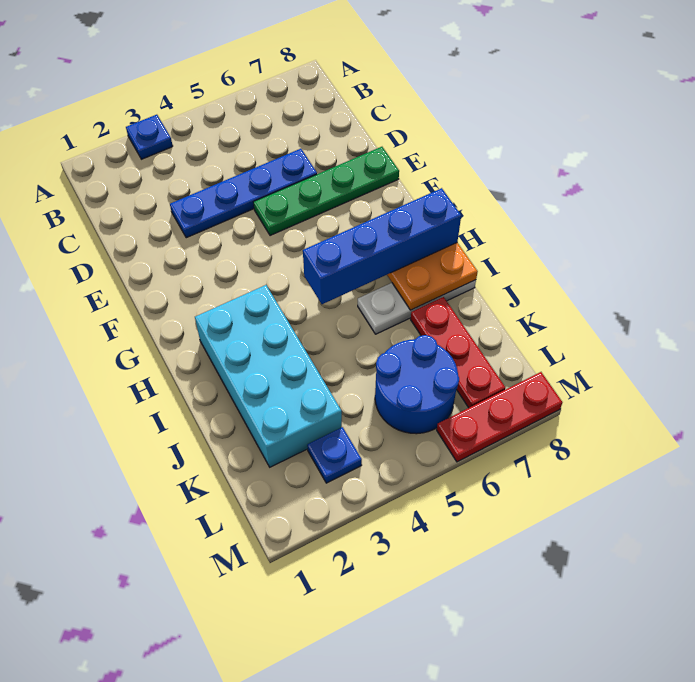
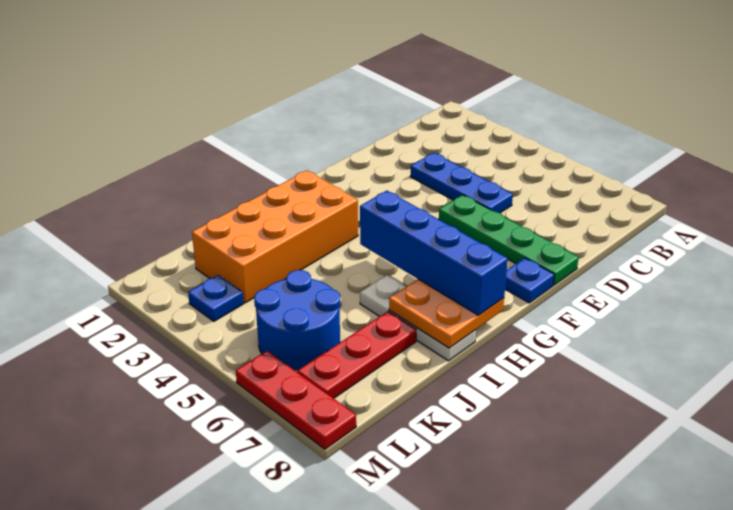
blue plate A3 level 1 -> blue plate F8 level 1
blue plate D3:D6 level 1 -> blue plate D3:D5 level 1
cyan brick H2:K3 level 1 -> orange brick H2:K3 level 1

